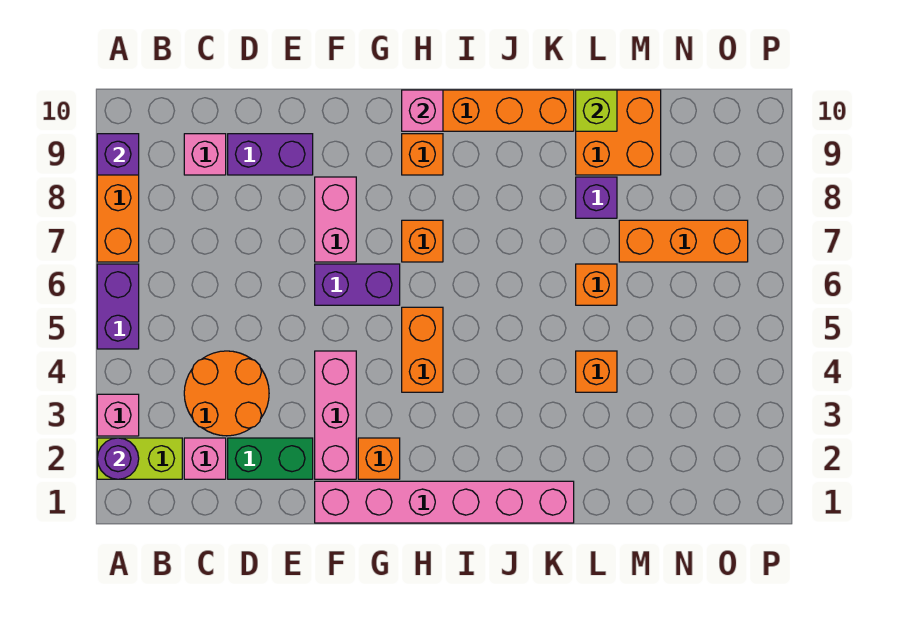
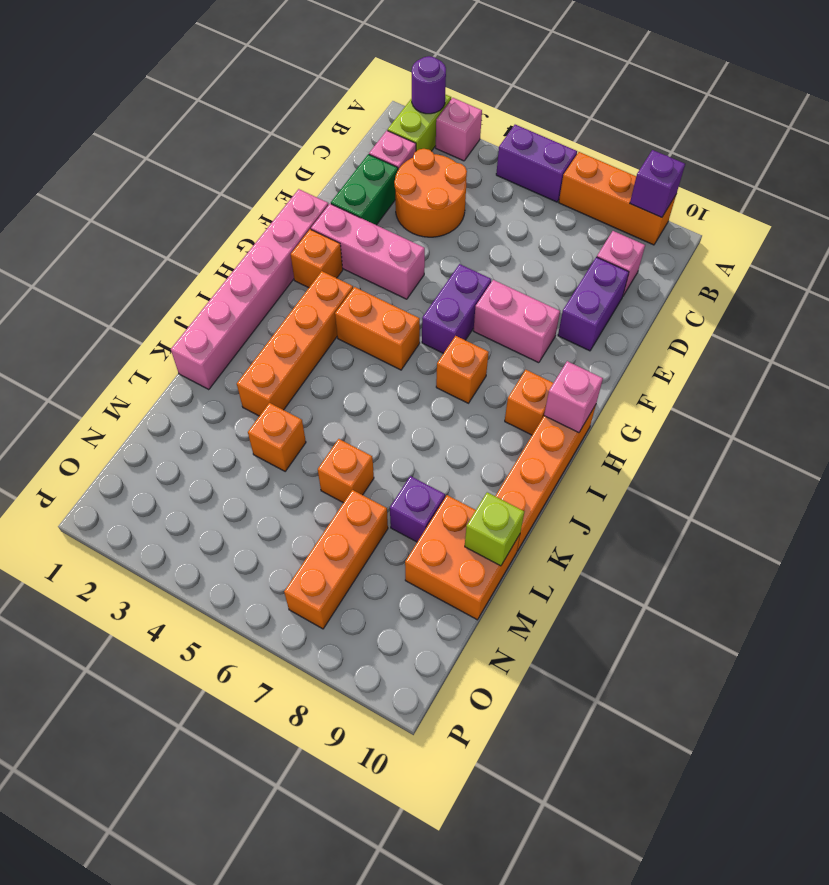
none -> orange brick H3:K3 level 1

